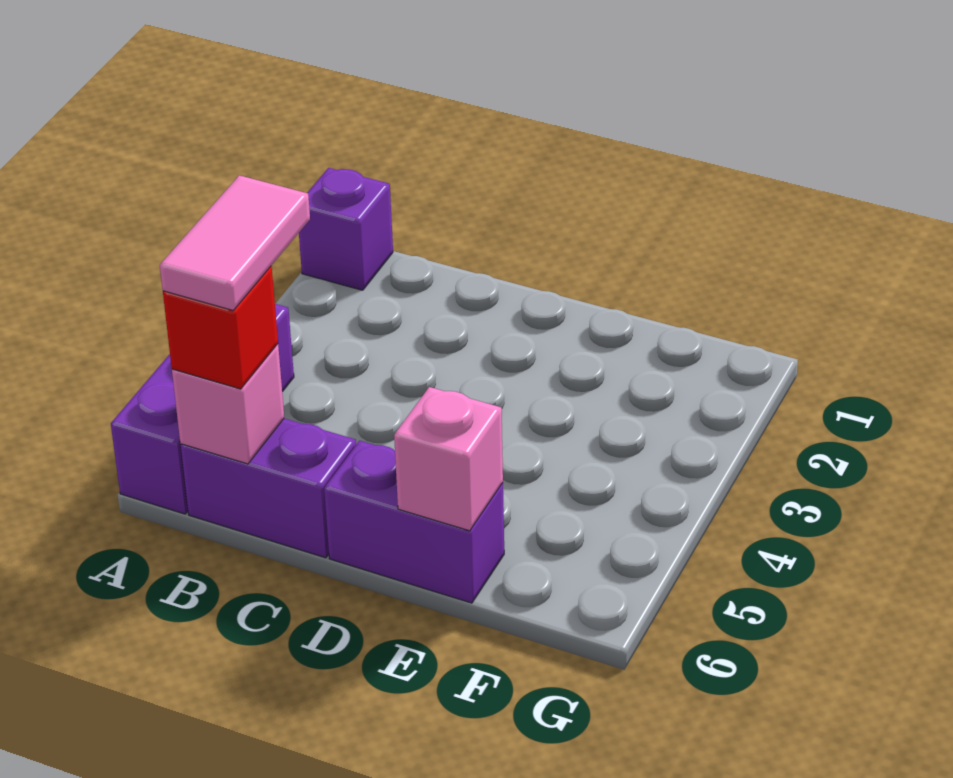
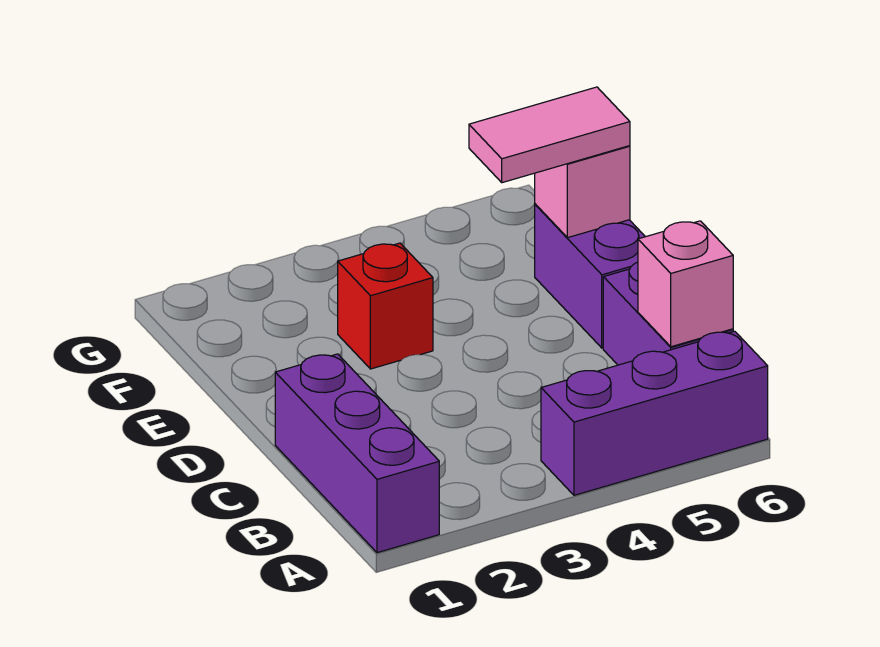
purple brick A1 level 1 -> purple brick A1:C1 level 1
pink tile B5:B6 level 4 -> pink tile E5:E6 level 3
red brick B6 level 3 -> red brick E3 level 1

